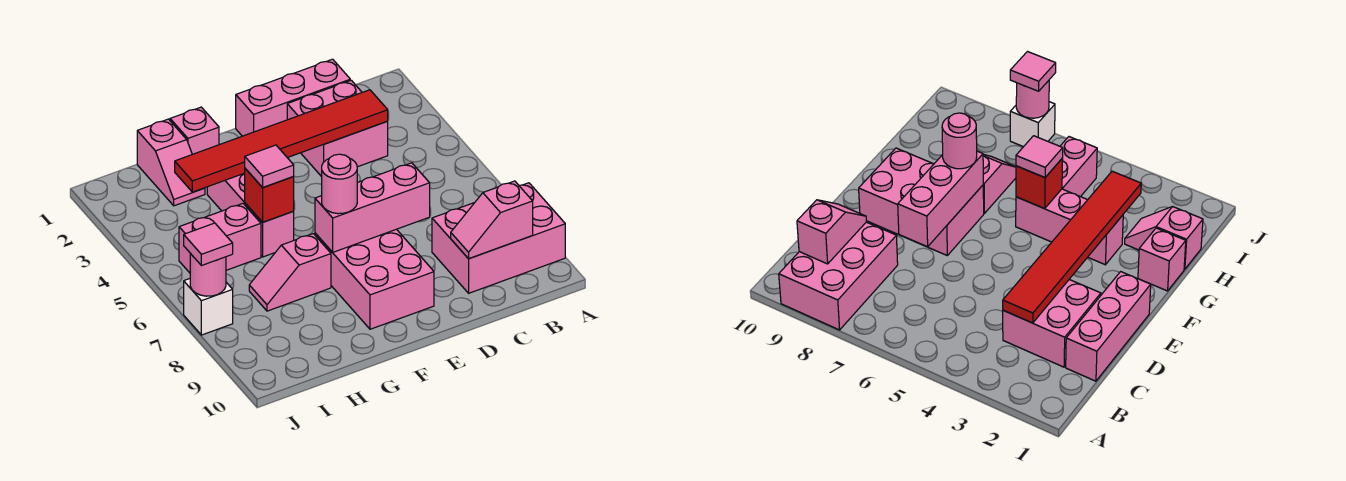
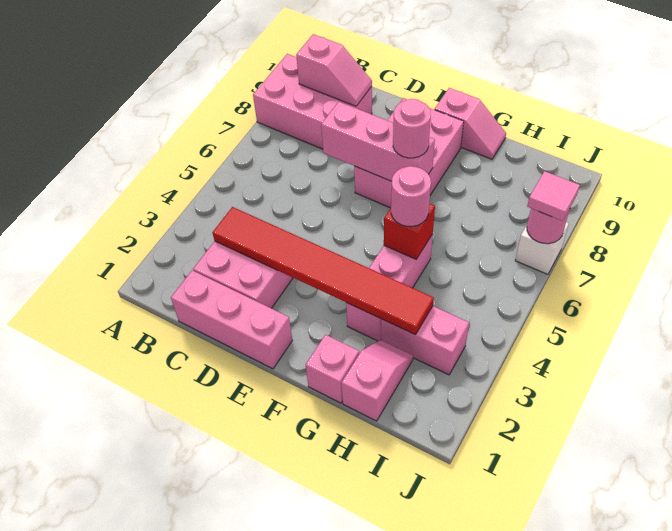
pink tile G5 level 3 -> pink round brick G5 level 3
pink slope G7:H7 level 1 top G -> pink slope F10:G10 level 1 top F
pink brick H5:I5 level 1 -> pink brick H3:I3 level 1

